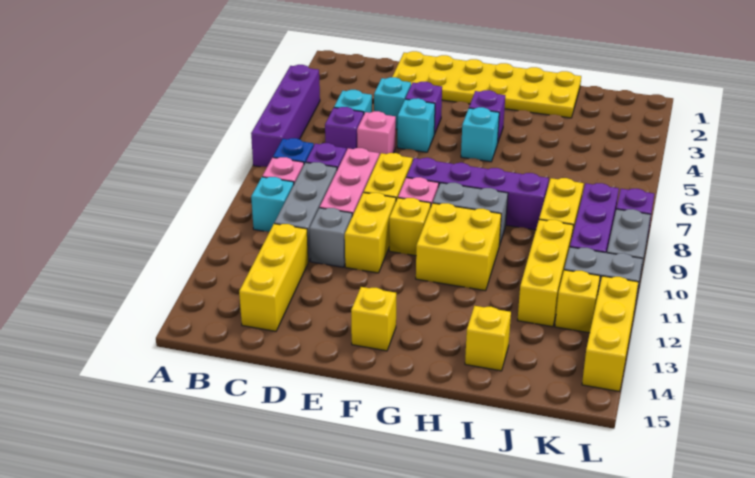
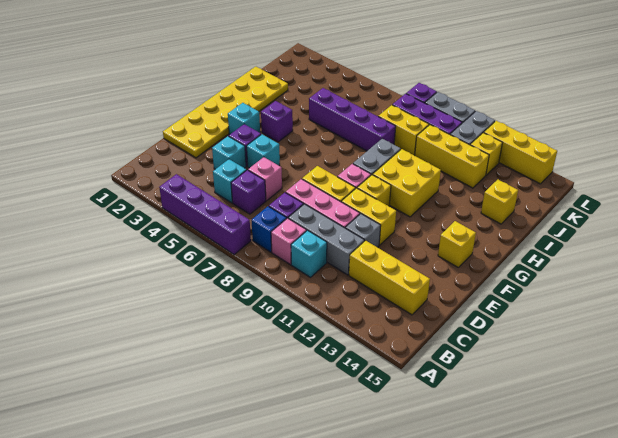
purple brick F8:I8 level 1 -> purple brick I5:I8 level 1
cyan brick G5 level 1 -> cyan brick F3 level 1

